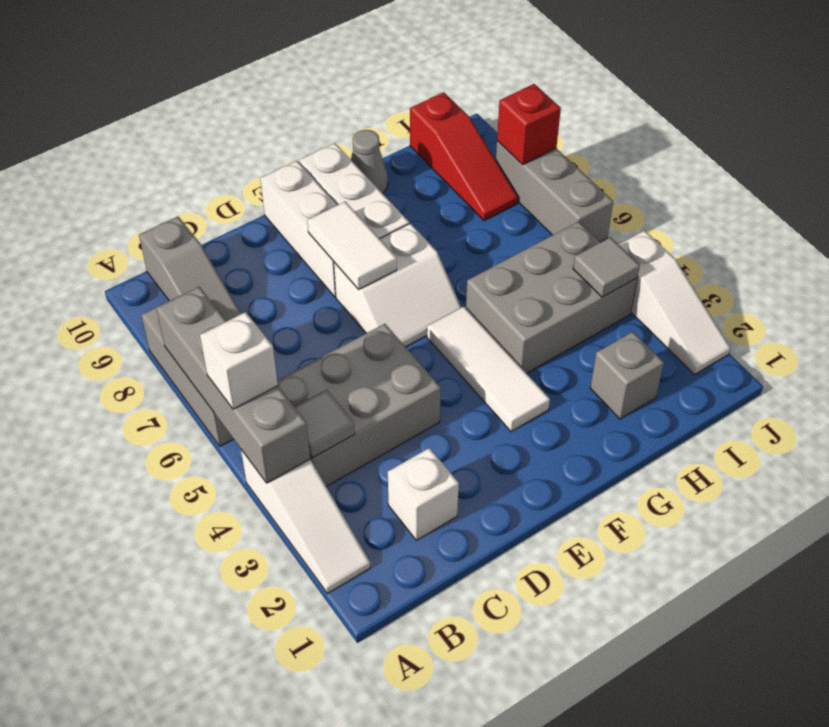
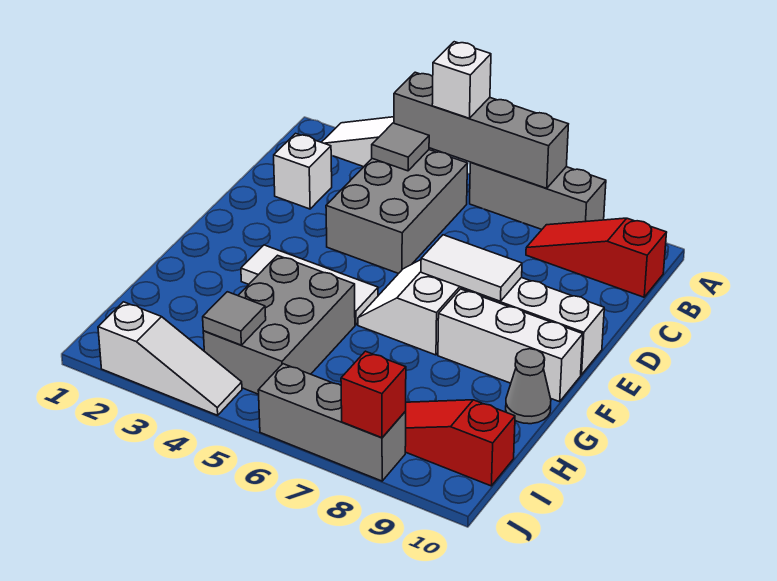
grey slope B8:B10 level 1 top 10 -> red slope B8:B10 level 1 top 10
grey brick H2 level 1 -> none
white slope J2:J4 level 1 top 4 -> white slope J2:J4 level 1 top 2

